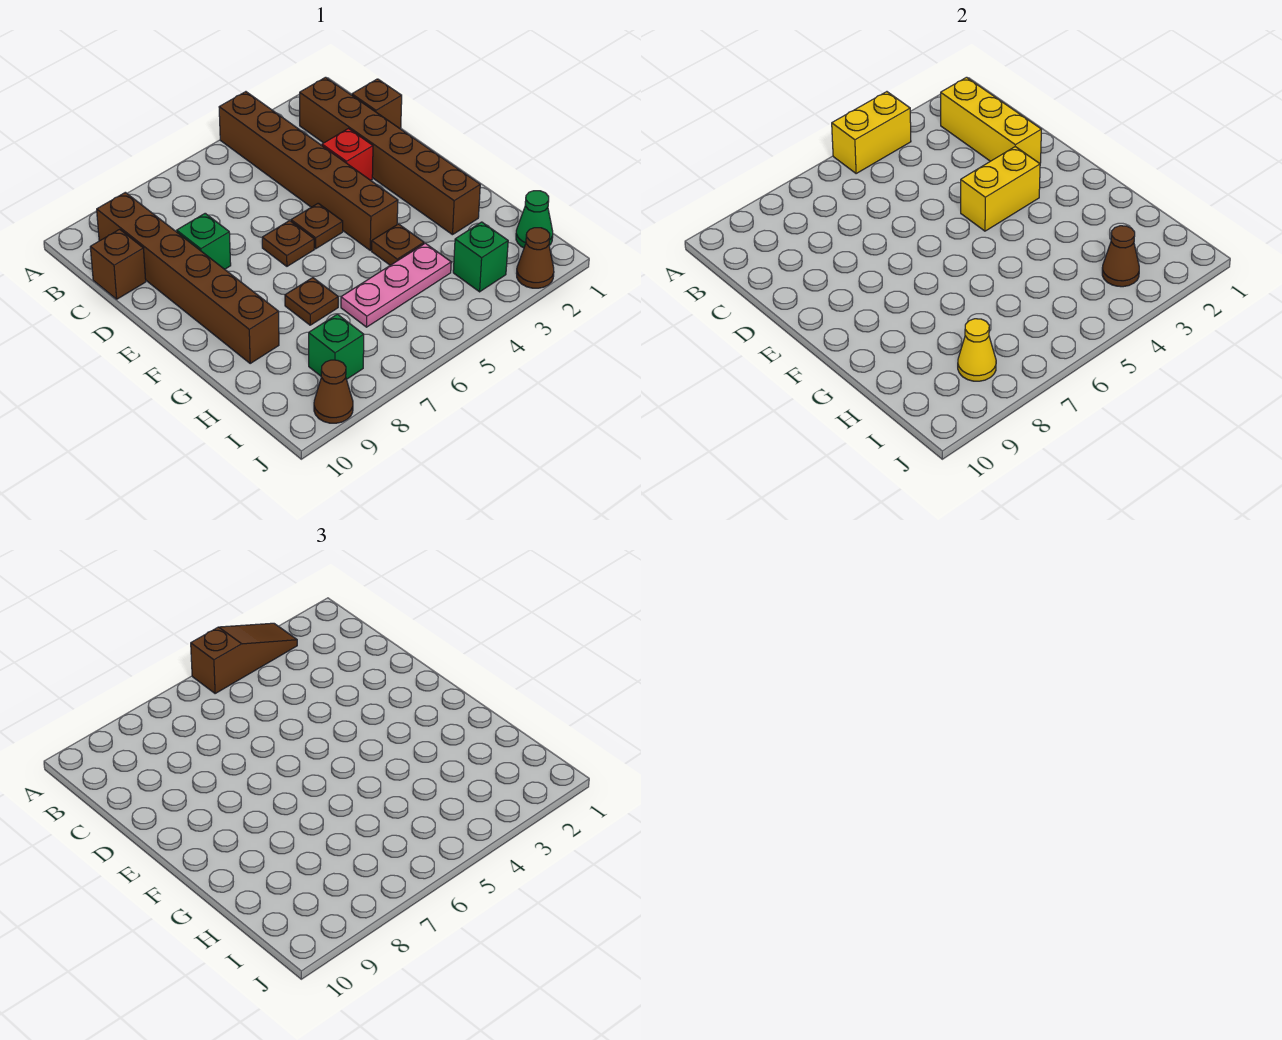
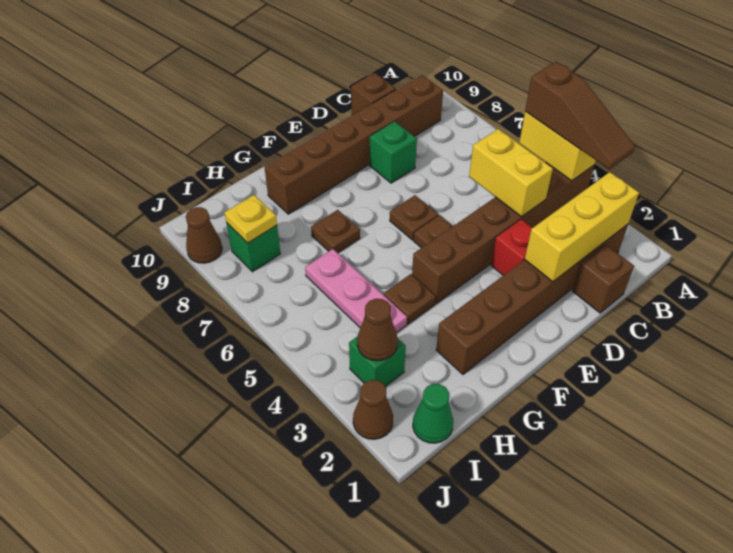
yellow brick E3:E4 level 2 -> yellow brick C4:C5 level 2
yellow cone I8 level 2 -> yellow plate I8 level 2

